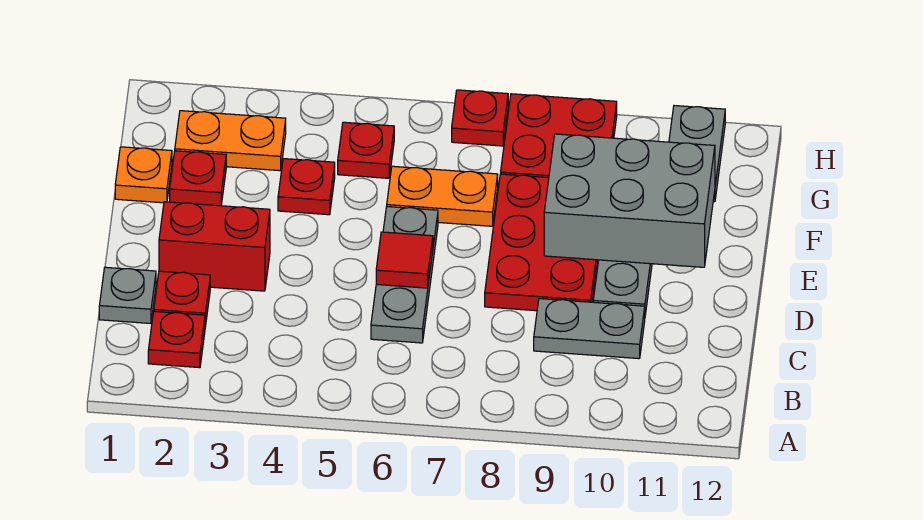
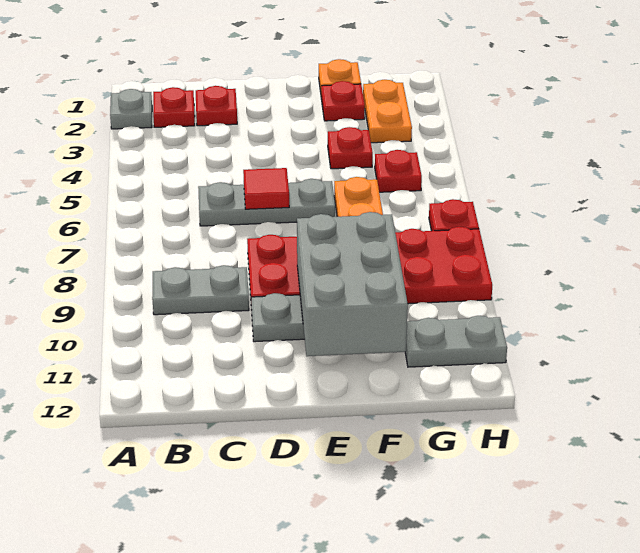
grey plate C1 level 1 -> grey plate A2 level 1
grey plate C9:C10 level 1 -> grey plate B9:C9 level 1
red brick D2:D3 level 1 -> none

